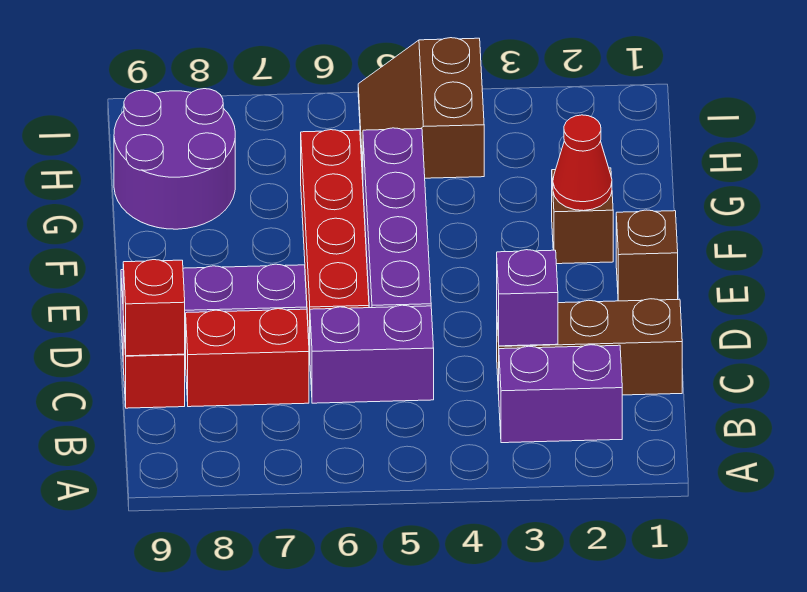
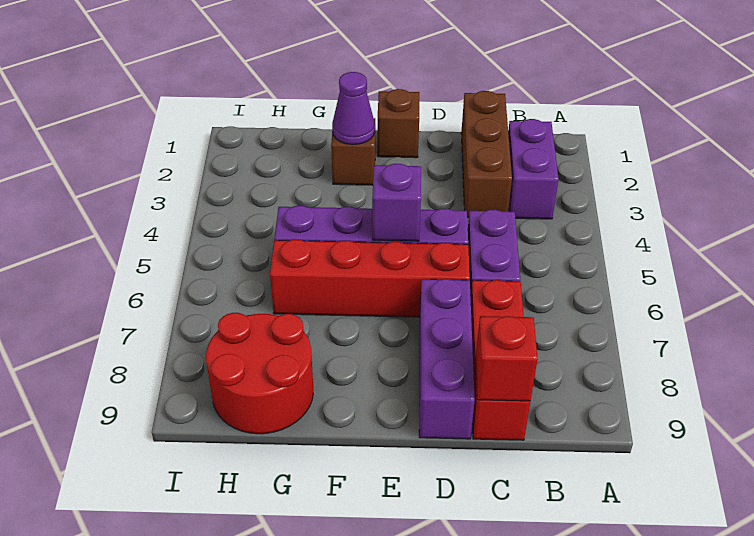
purple brick C3 level 2 -> purple brick E5 level 2
red cone F2 level 2 -> purple cone F2 level 2
purple round brick G8:H9 level 1 -> red round brick G8:H9 level 1
brown slope H4:I5 level 1 top 4 -> none

